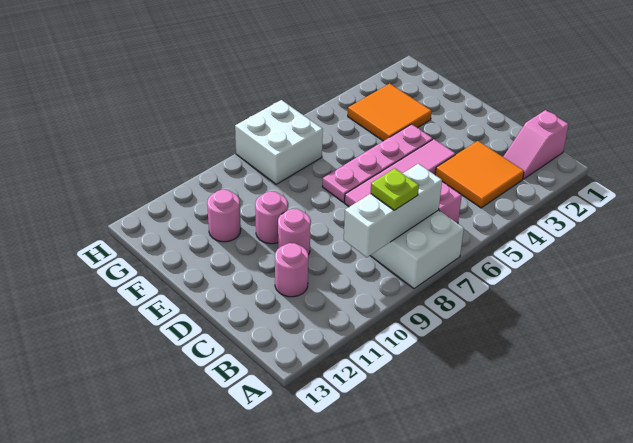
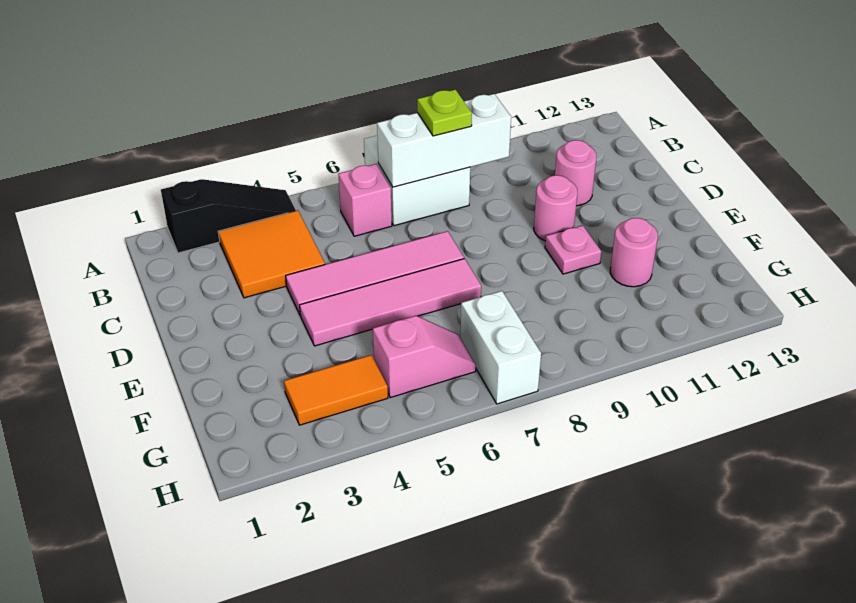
none -> black slope A2:A4 level 1 top 2
pink slope B1:B2 level 1 top 1 -> pink slope G5:G6 level 1 top 5
pink plate E4:E7 level 1 -> pink tile E4:E7 level 1
pink round brick E10 level 1 -> pink plate E10 level 1
orange tile F3:G4 level 1 -> orange tile G3:G4 level 1
white brick G7:H8 level 1 -> white brick G7:H7 level 1

